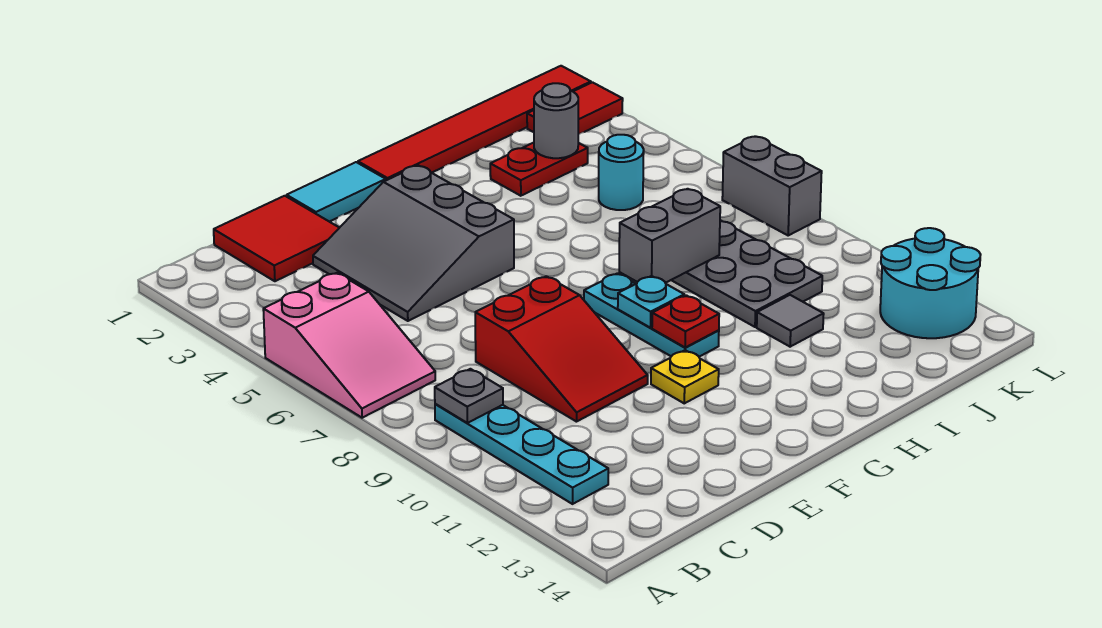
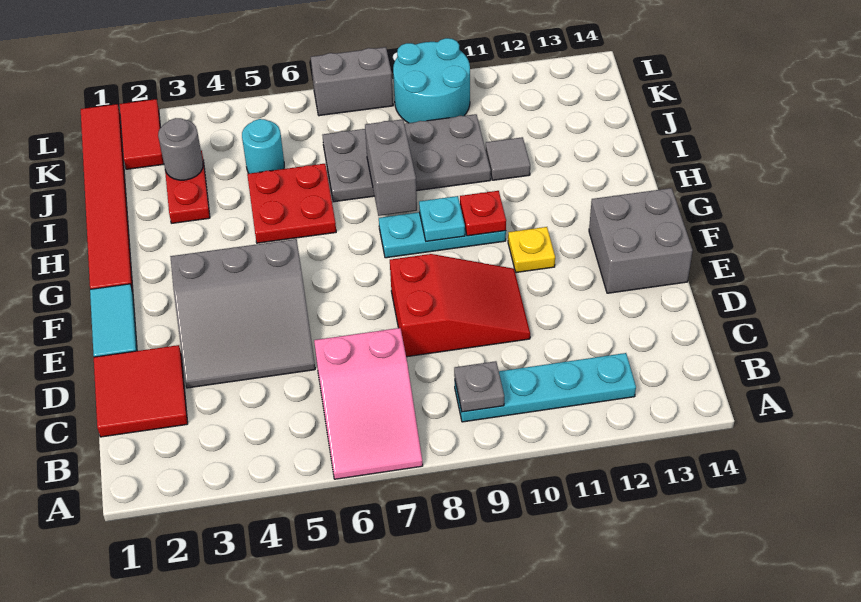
pink slope A5:B7 level 1 top 5 -> pink slope A6:C7 level 1 top C
none -> grey brick E13:F14 level 1
none -> red plate H5:I6 level 1
cyan round brick K12:L13 level 1 -> cyan round brick K9:L10 level 1

